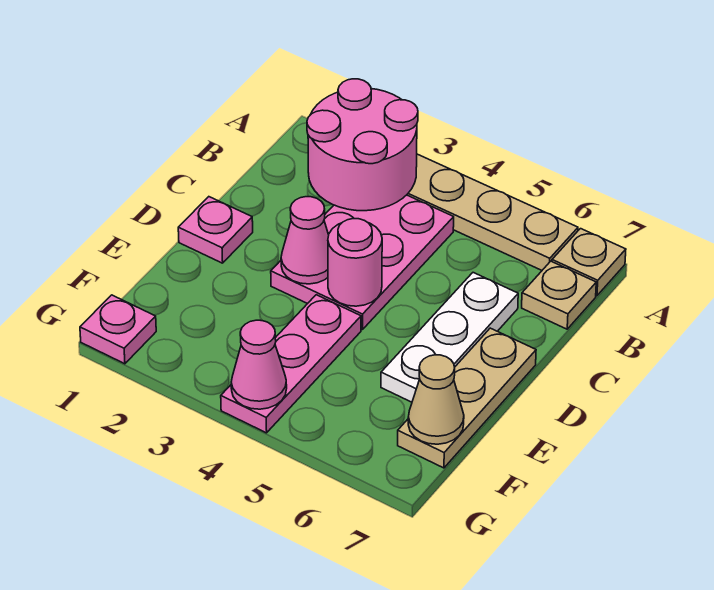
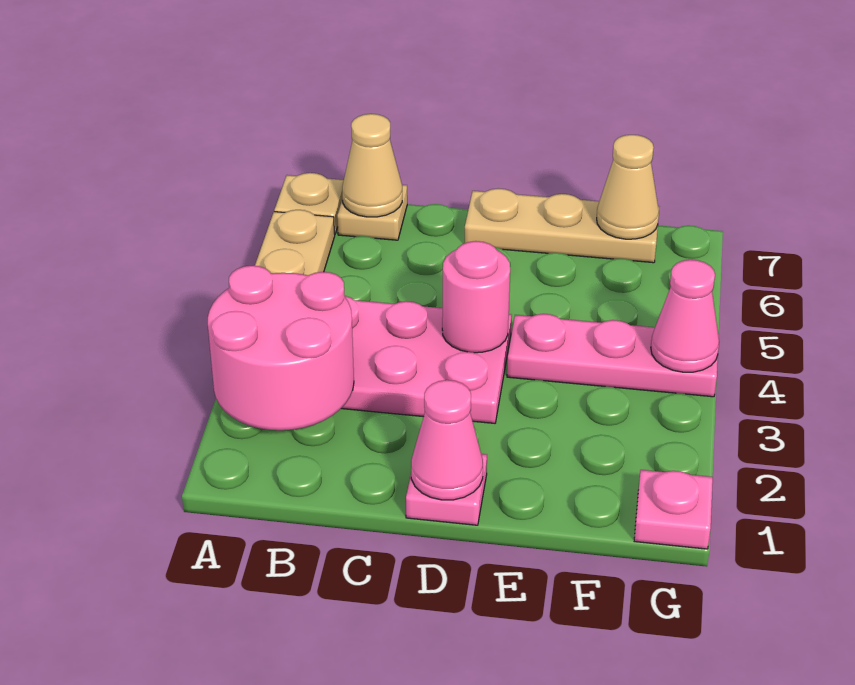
none -> tan cone B7 level 2
white plate C6:E6 level 1 -> none
pink cone D3 level 2 -> pink cone D1 level 2

